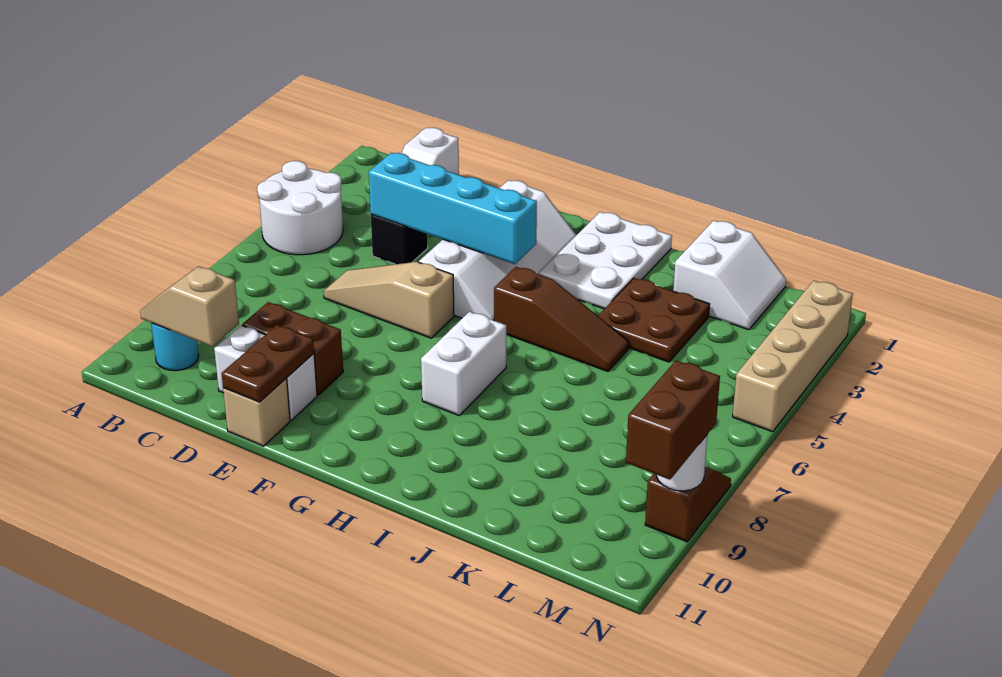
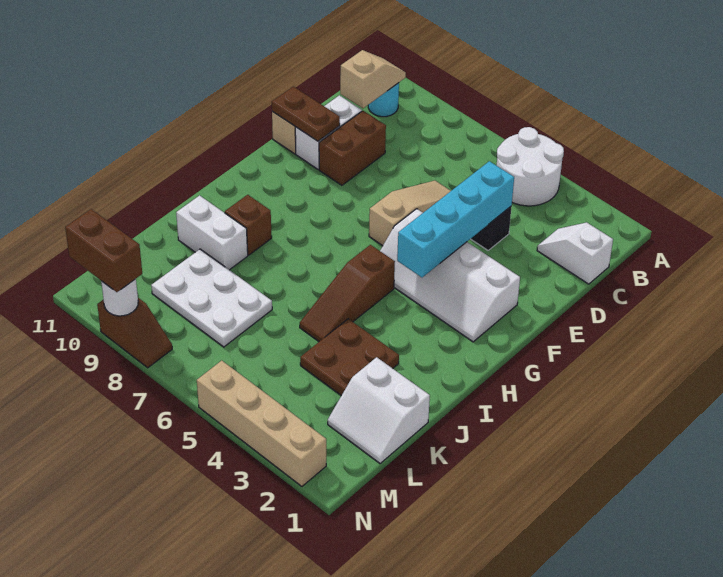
white plate H1:I3 level 1 -> white plate K7:L9 level 1
white brick H7:H8 level 1 -> white brick J9:J10 level 1
none -> brown brick I9 level 1

